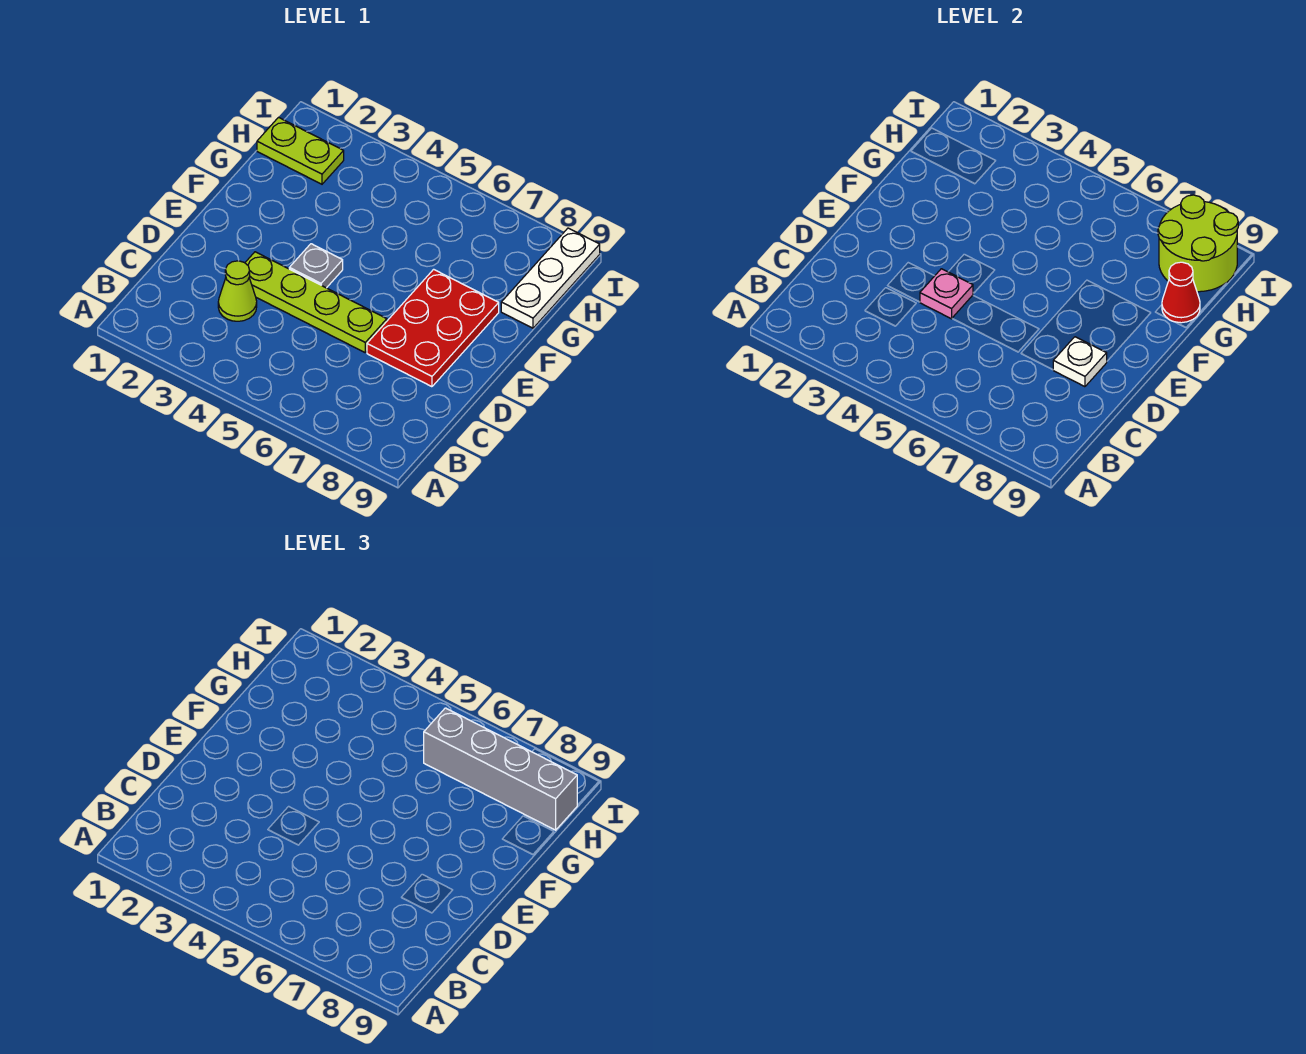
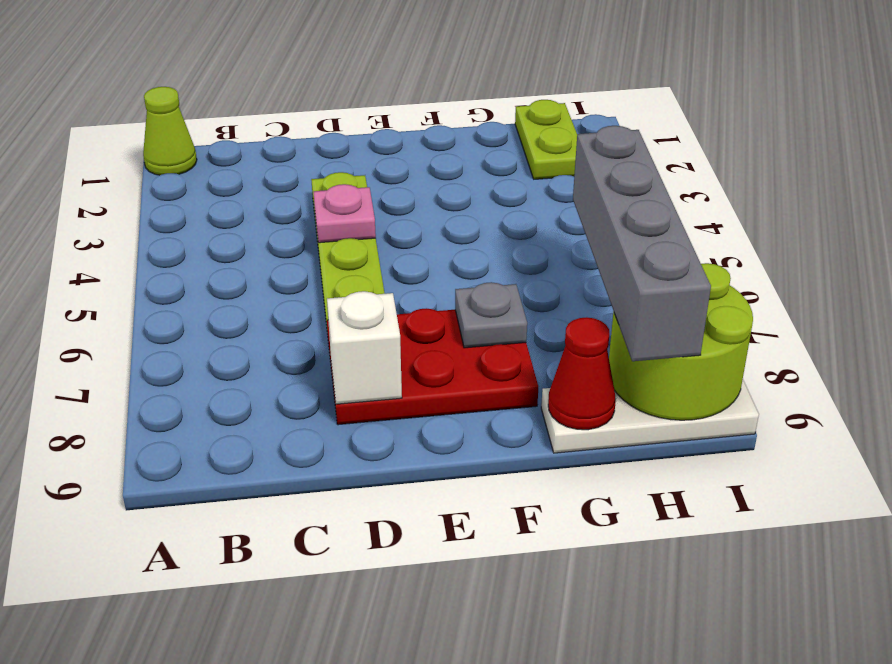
lime cone C3 level 1 -> lime cone A1 level 1
white plate D8 level 2 -> white brick D8 level 2
grey plate E4 level 1 -> grey plate F7 level 2

